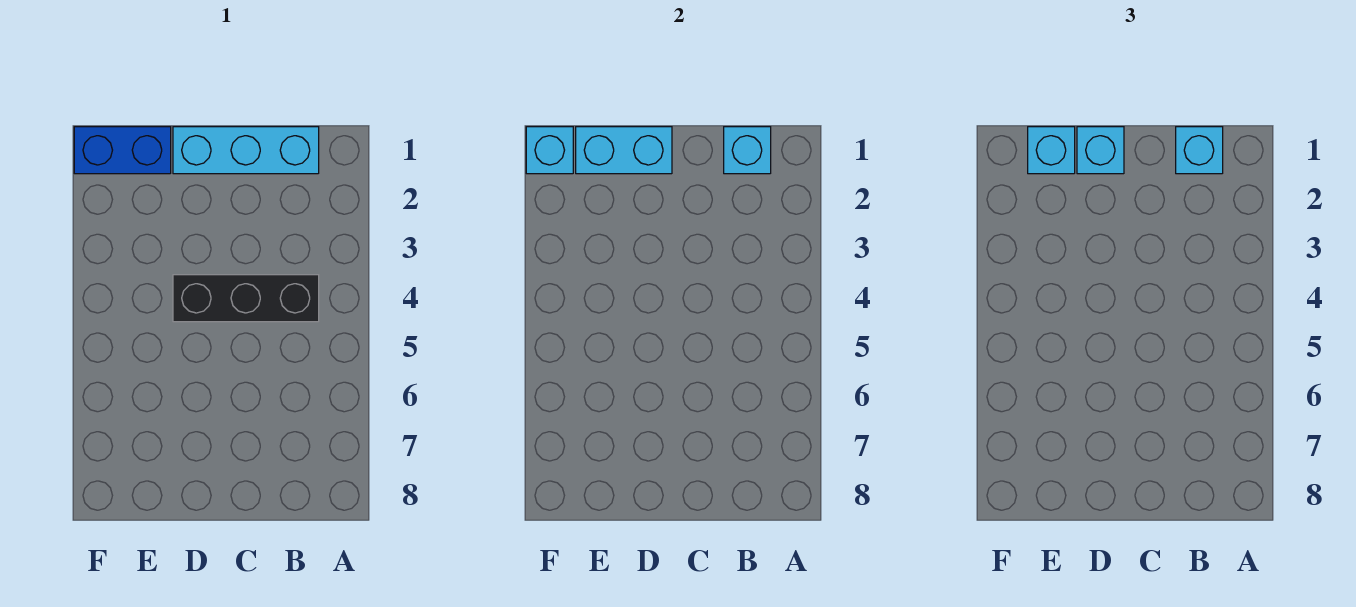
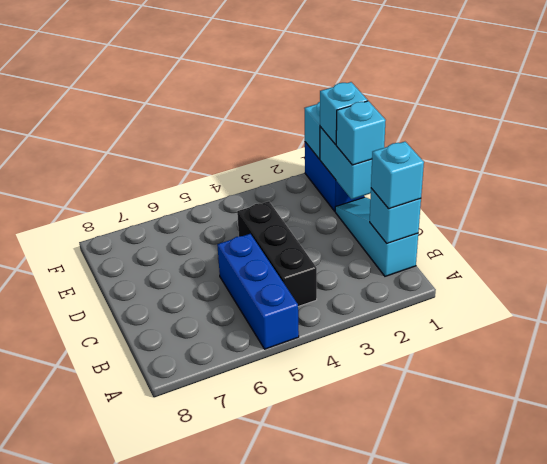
none -> blue brick A5:C5 level 1
cyan brick B1:D1 level 1 -> cyan slope B1:D1 level 1 top B

